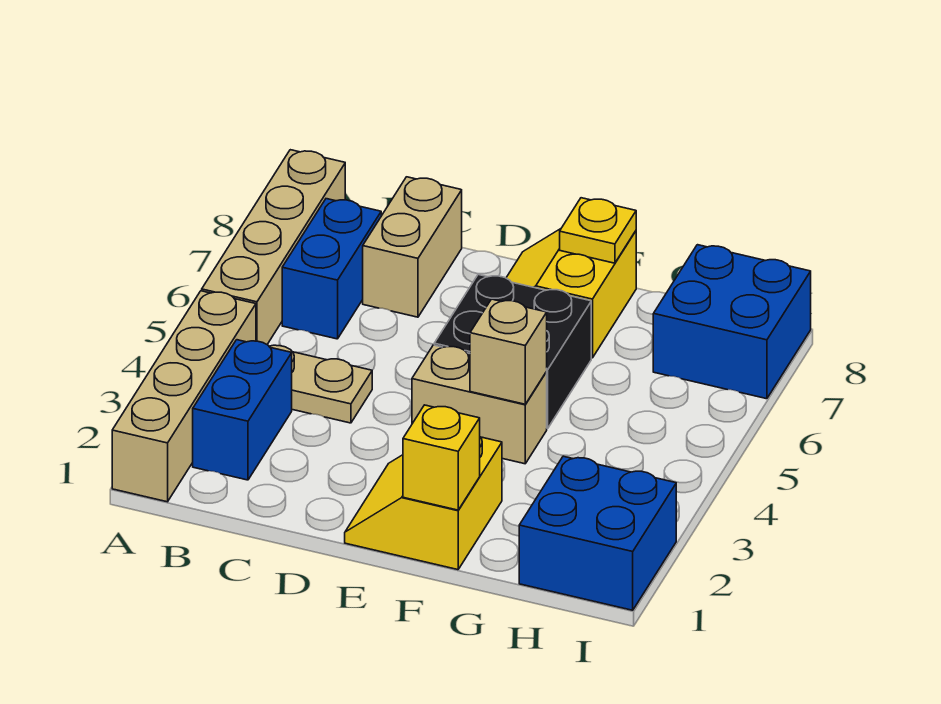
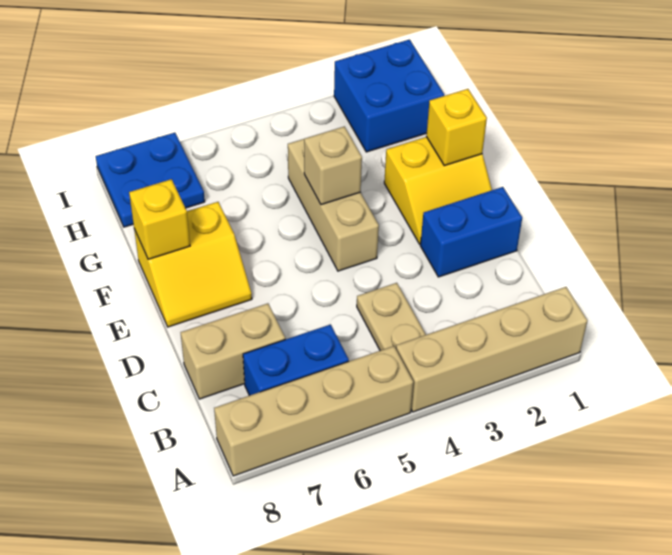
blue brick B2:B3 level 1 -> blue brick D1:D2 level 1
tan brick E4:F4 level 1 -> tan brick E4:G4 level 1
black brick E5:F6 level 1 -> none
yellow plate F8 level 2 -> yellow brick F8 level 2
blue brick H7:I8 level 1 -> blue plate H7:I8 level 1

